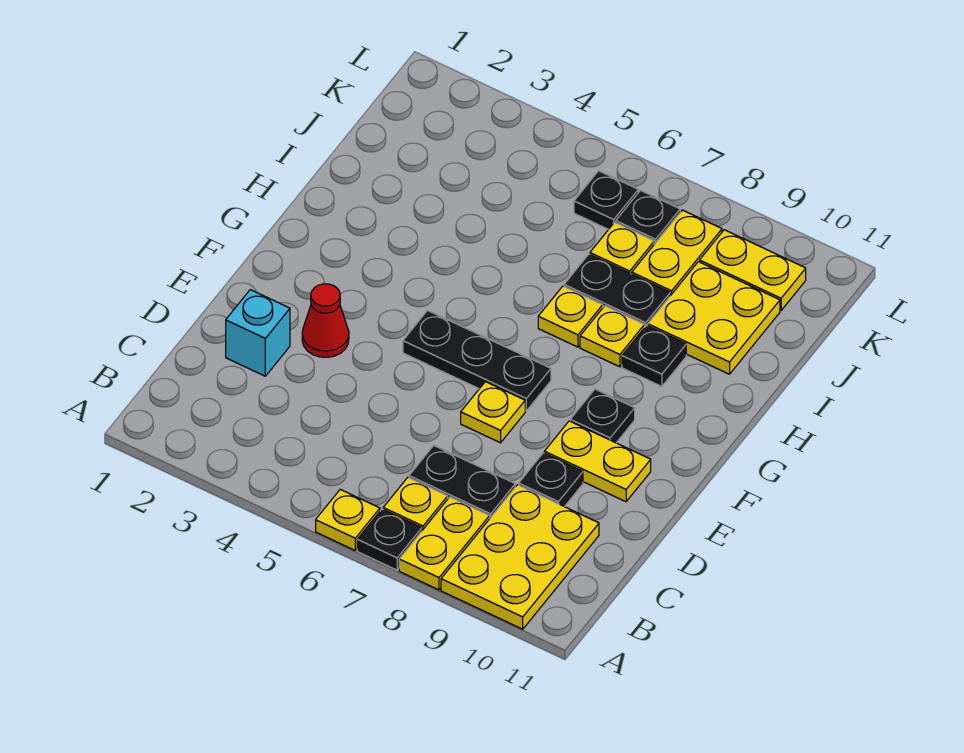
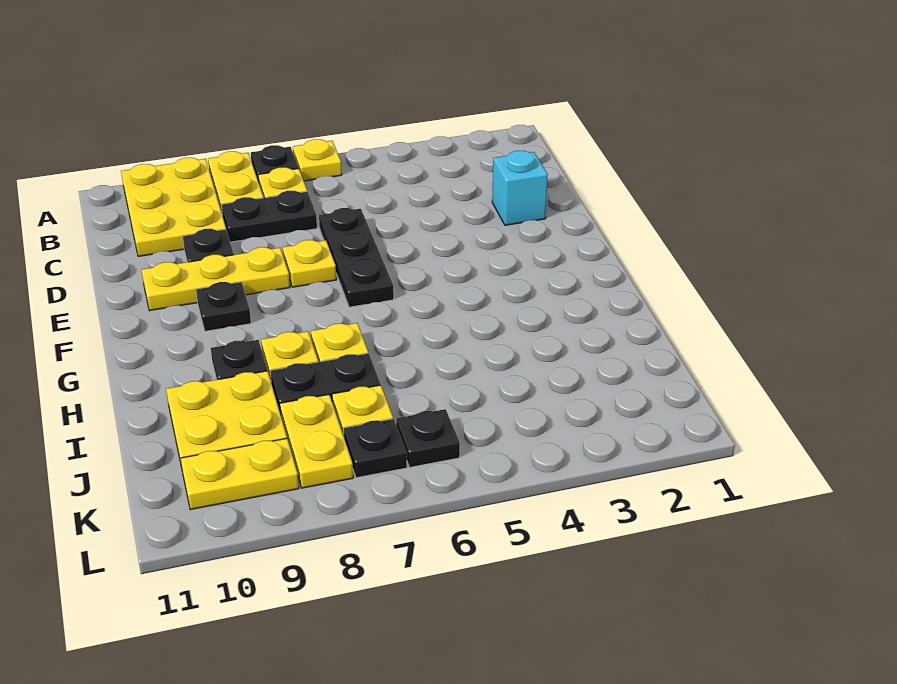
red cone E3 level 1 -> none
yellow plate E9:E10 level 1 -> yellow plate E8:E10 level 1
black plate F5:F7 level 1 -> black plate D6:F6 level 1

